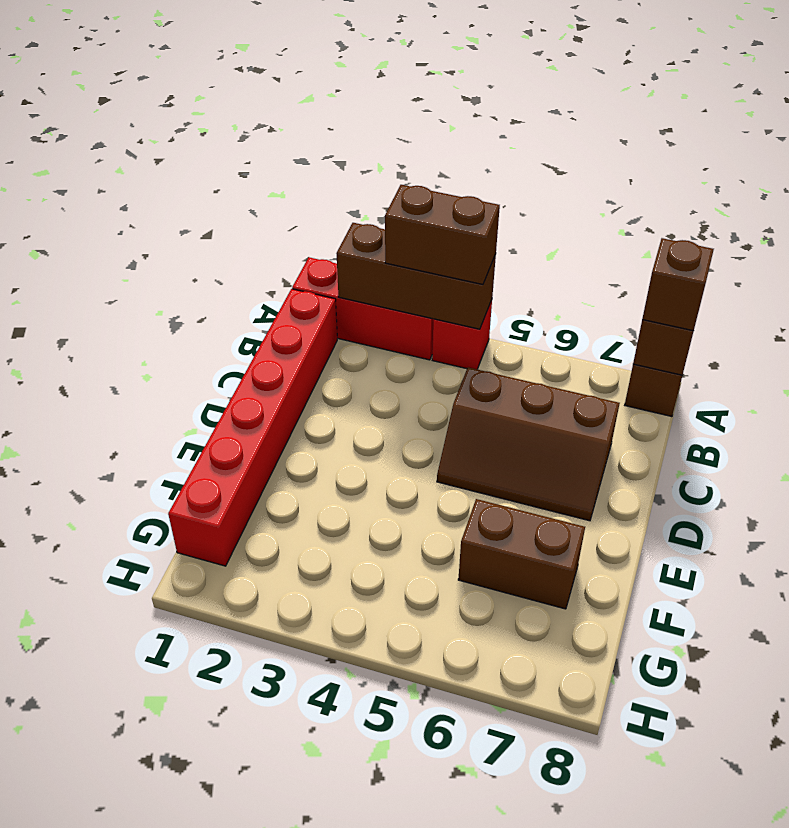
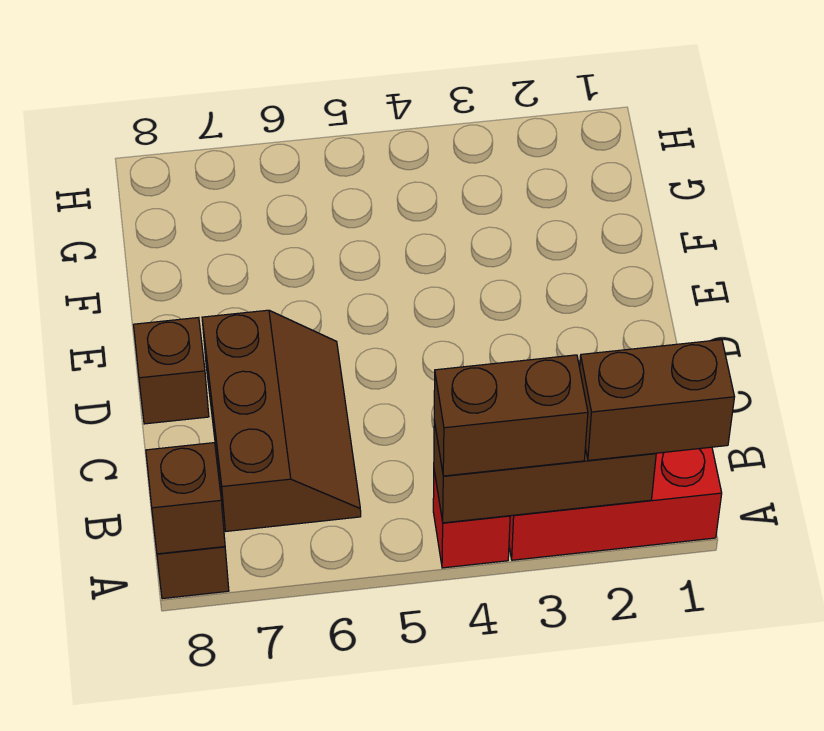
brown brick A8 level 3 -> brown brick D8 level 1
red brick B1:G1 level 1 -> none
brown slope C5:D7 level 1 top C -> brown slope B6:D7 level 1 top 7
brown brick F6:F7 level 1 -> brown brick A1:A2 level 3

